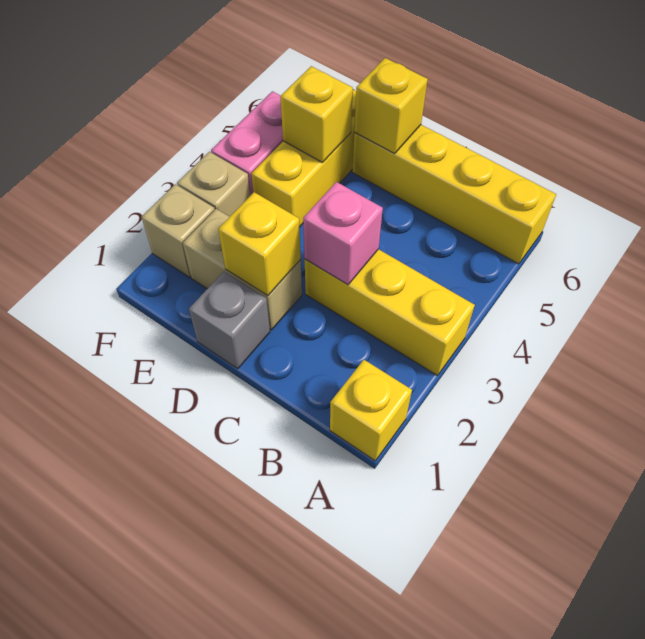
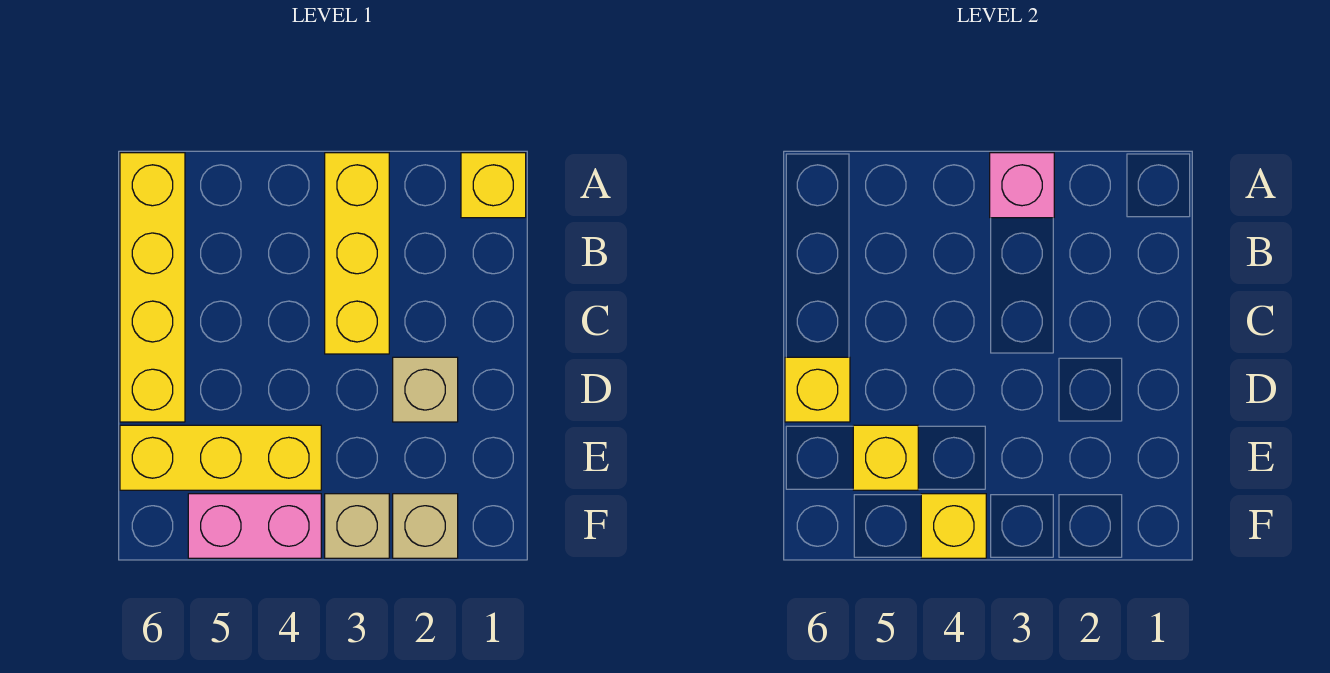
pink brick C3 level 2 -> pink brick A3 level 2
grey brick D1 level 1 -> none
tan brick D2:E2 level 1 -> tan brick D2 level 1
yellow brick D2 level 2 -> yellow brick F4 level 2

